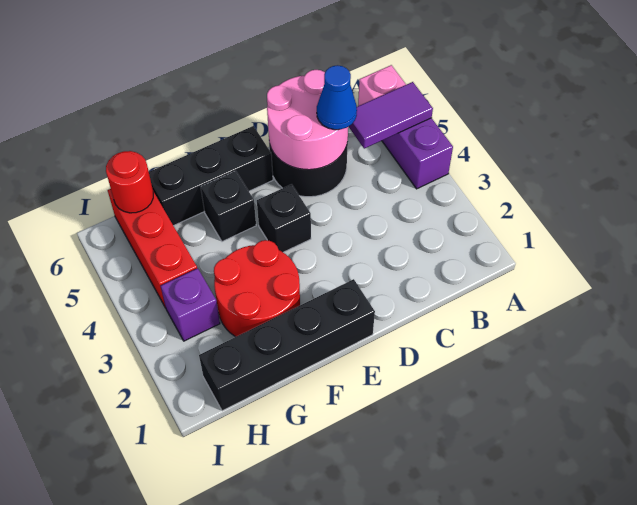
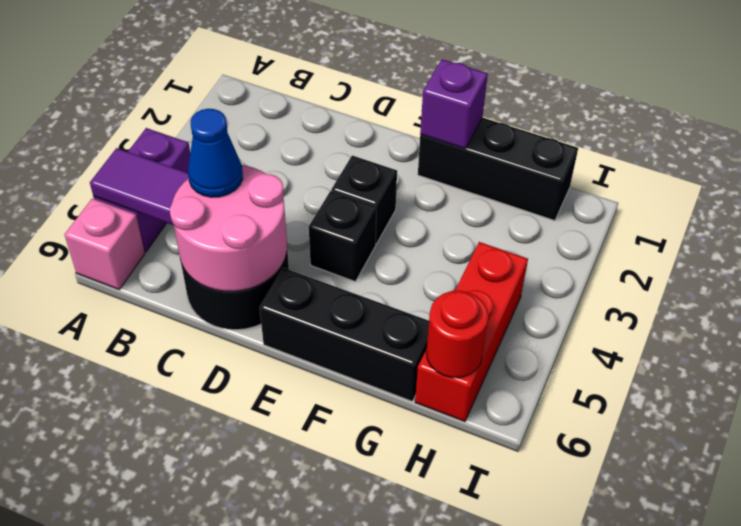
black brick E1:H1 level 1 -> black brick F1:H1 level 1
red round brick F2:G3 level 1 -> none
black brick F5 level 1 -> black brick E3 level 1
purple brick H3 level 1 -> purple brick F1 level 2

